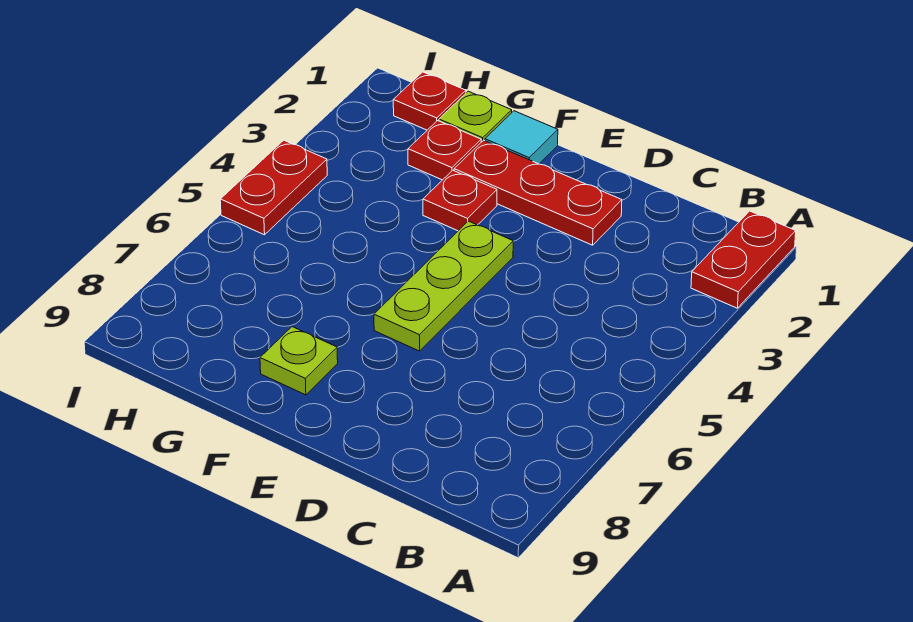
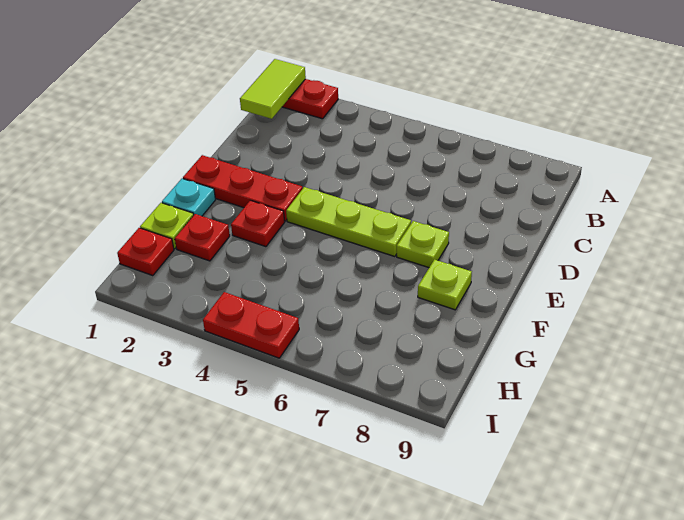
none -> lime tile A1:B1 level 2
red plate D2:F2 level 1 -> red plate E1:E3 level 1
none -> lime plate E7 level 1
cyan tile F1 level 1 -> cyan plate F1 level 1

